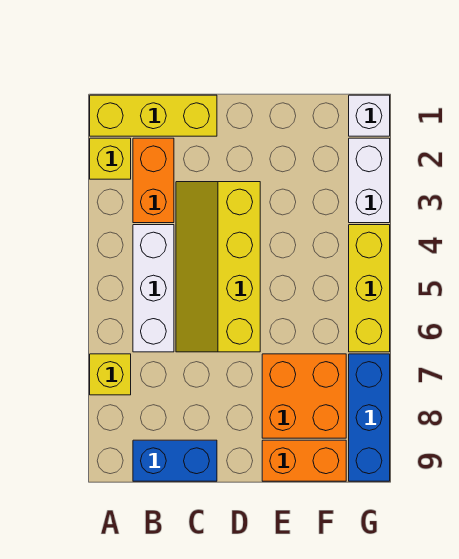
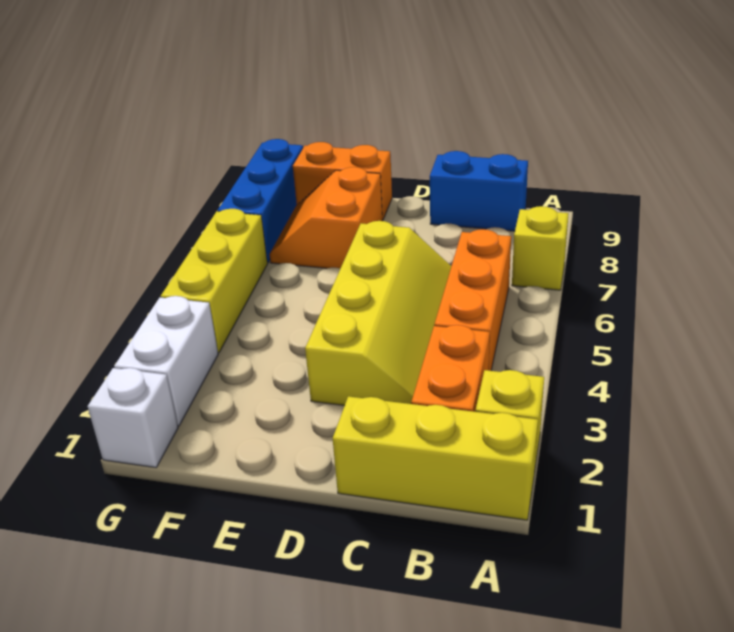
white brick B4:B6 level 1 -> orange brick B4:B6 level 1
orange brick E7:F8 level 1 -> orange slope E7:F8 level 1 top E

